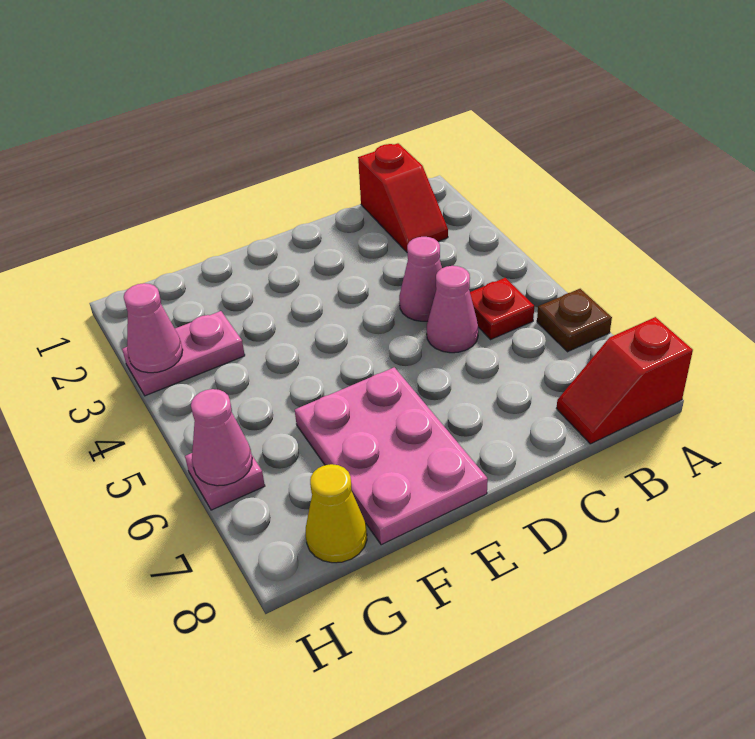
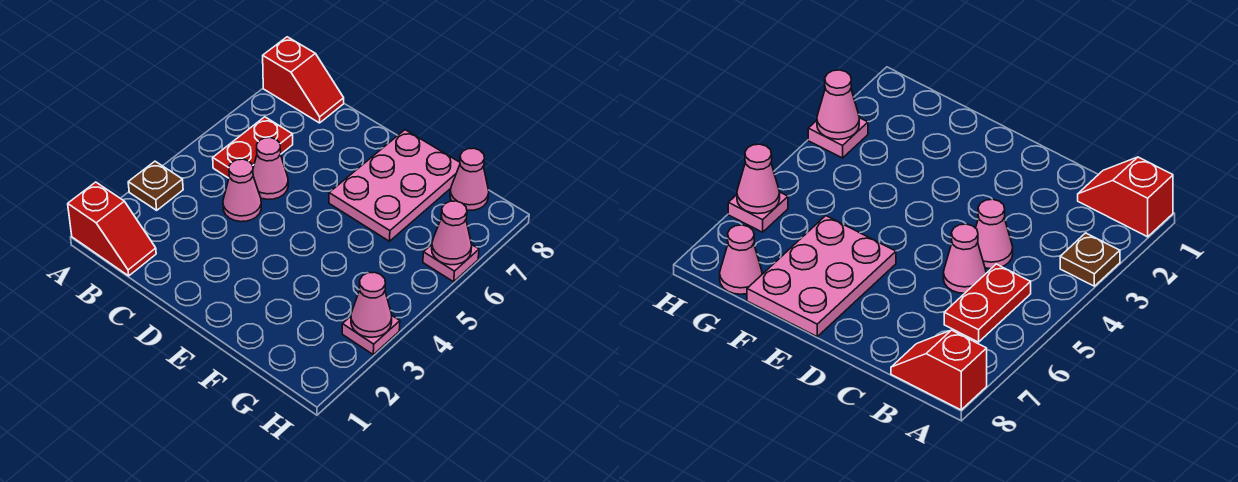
brown plate A6 level 1 -> brown plate A3 level 1
red slope B1:B2 level 1 top 1 -> red slope A1:B1 level 1 top A
red plate B5 level 1 -> red plate B5:B6 level 1
pink plate G3:H3 level 1 -> pink plate H3 level 1
yellow cone G8 level 1 -> pink cone G8 level 1

